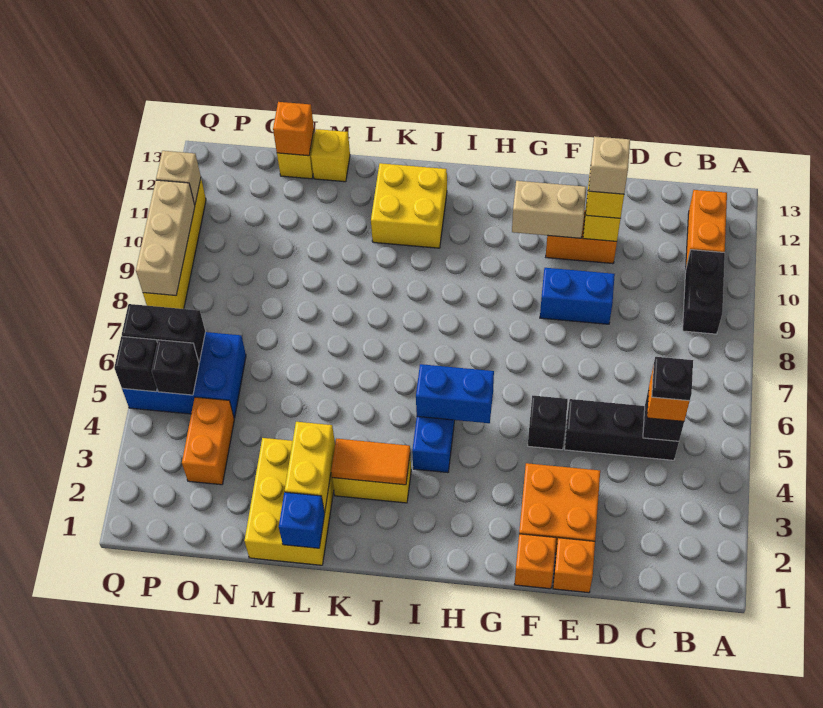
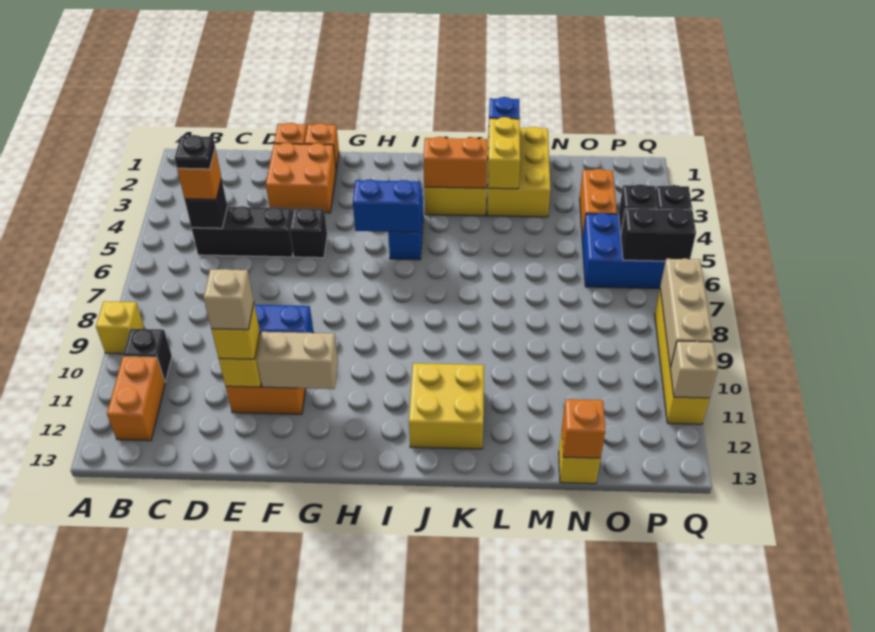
black brick B9:B10 level 1 -> black brick B10 level 1
orange tile J3:K3 level 2 -> orange brick J3:K3 level 2
yellow brick M13 level 1 -> yellow brick A9 level 1

